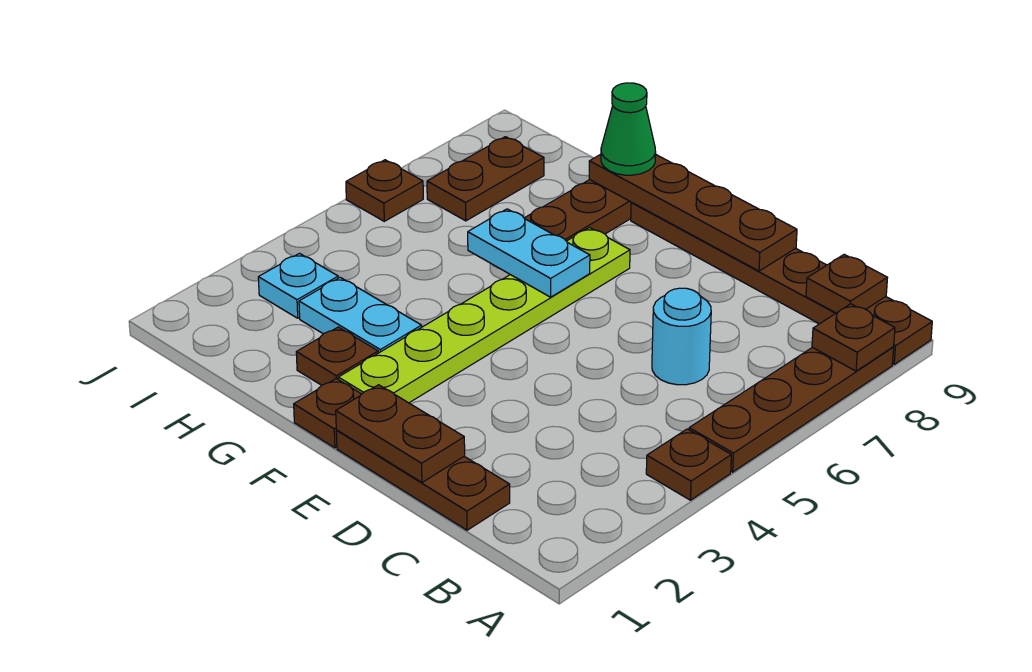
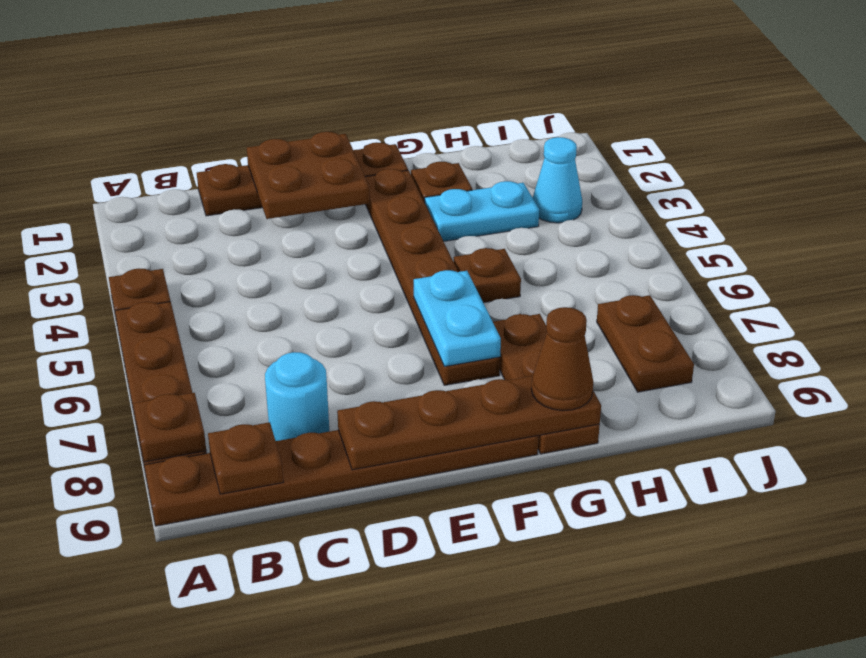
cyan round brick C6 level 1 -> cyan round brick C8 level 1
brown plate D1:E1 level 2 -> brown plate D1:E2 level 2
lime plate F2:F7 level 1 -> brown plate F2:F7 level 1
cyan plate F6:G6 level 2 -> cyan plate F6:F7 level 2
green cone G9 level 3 -> brown cone G9 level 3
cyan plate I3 level 1 -> cyan cone I3 level 1
brown plate J6 level 1 -> brown plate G5 level 1

